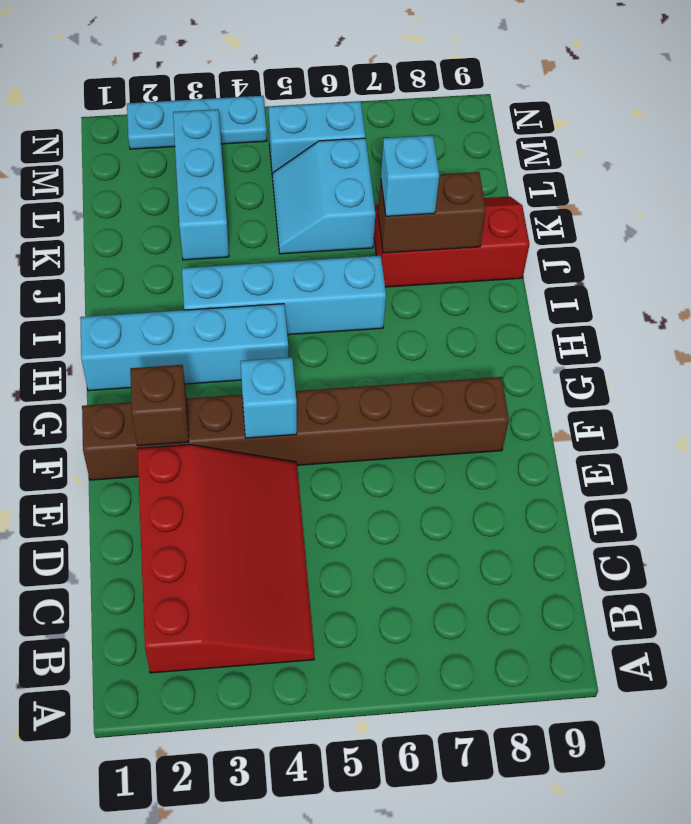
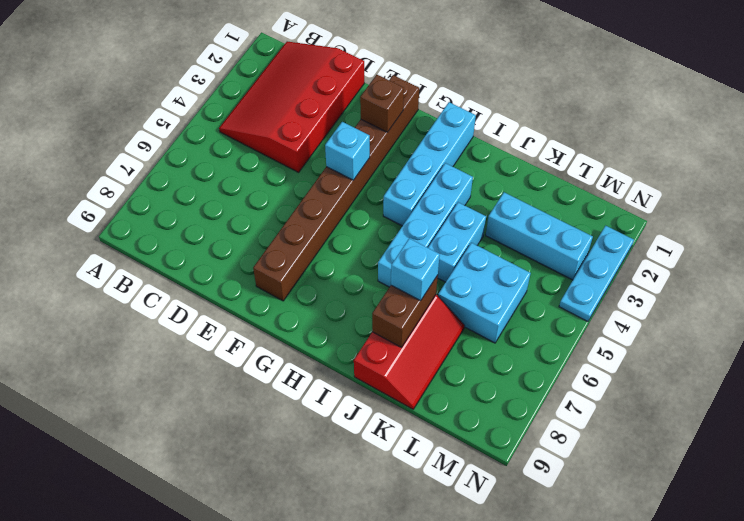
red slope B2:E4 level 1 top 2 -> red slope B1:D4 level 1 top D
cyan slope K5:L6 level 1 top 6 -> cyan brick K5:L6 level 1
cyan brick M5:M6 level 1 -> cyan brick J4:J5 level 1

